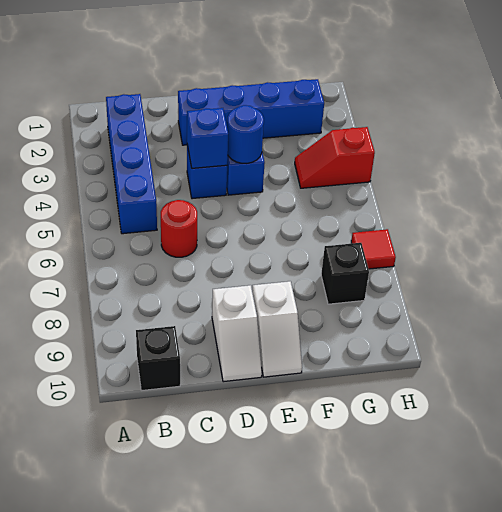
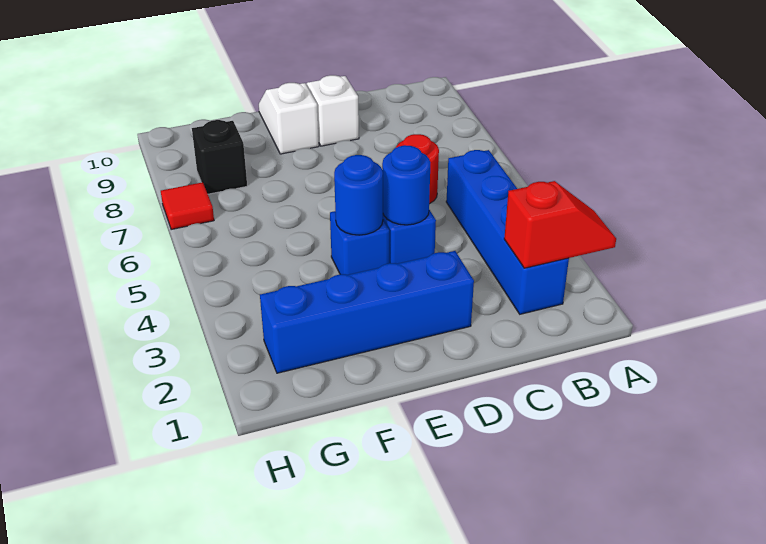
black brick B10 level 1 -> none
blue brick D4 level 2 -> blue round brick D4 level 2
red slope G4:H4 level 1 top H -> red slope A2:B2 level 2 top B

